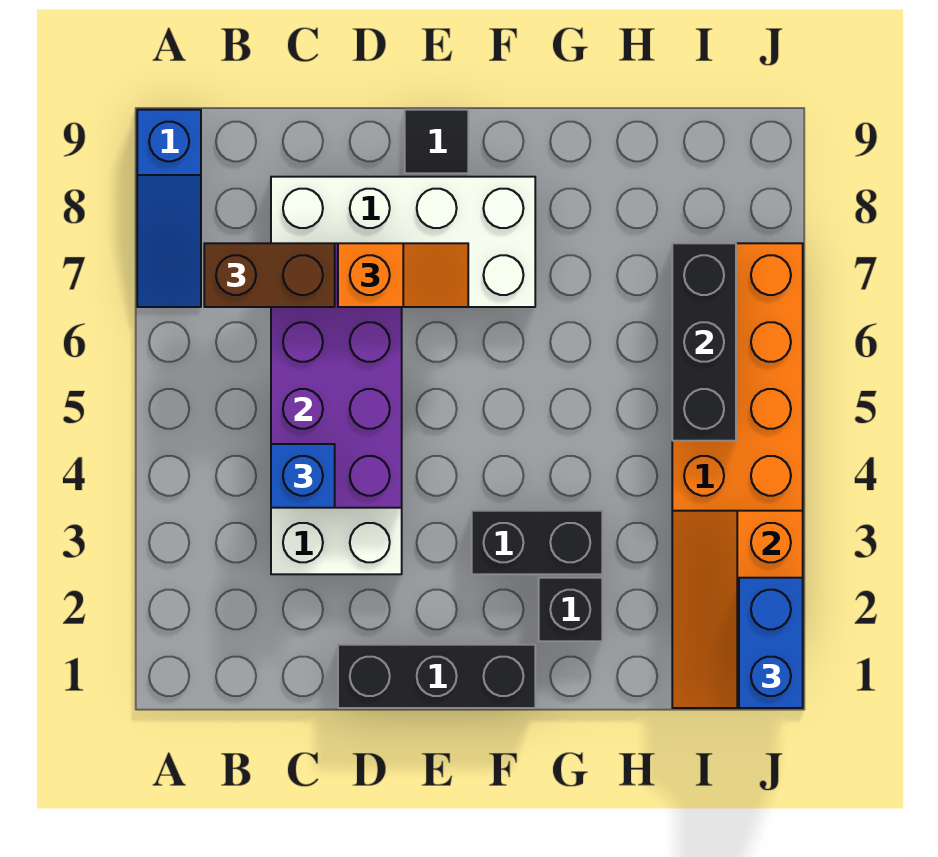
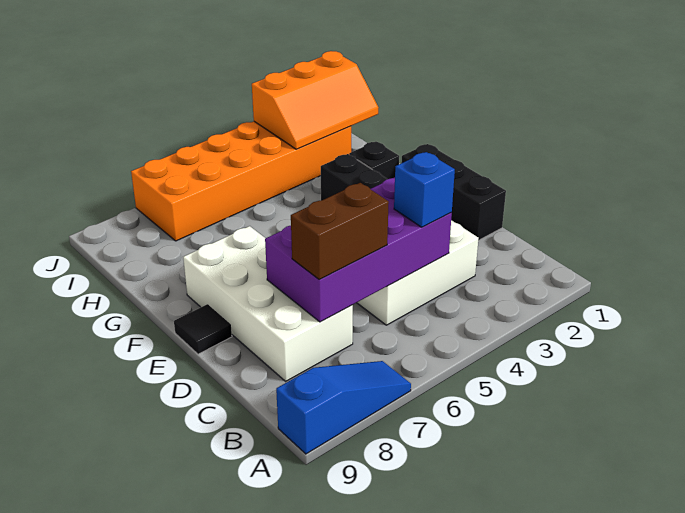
brown brick B7:C7 level 3 -> brown brick C6:C7 level 3
orange slope D7:E7 level 3 top D -> none
black brick I5:I7 level 2 -> none
blue brick J1:J2 level 3 -> none

